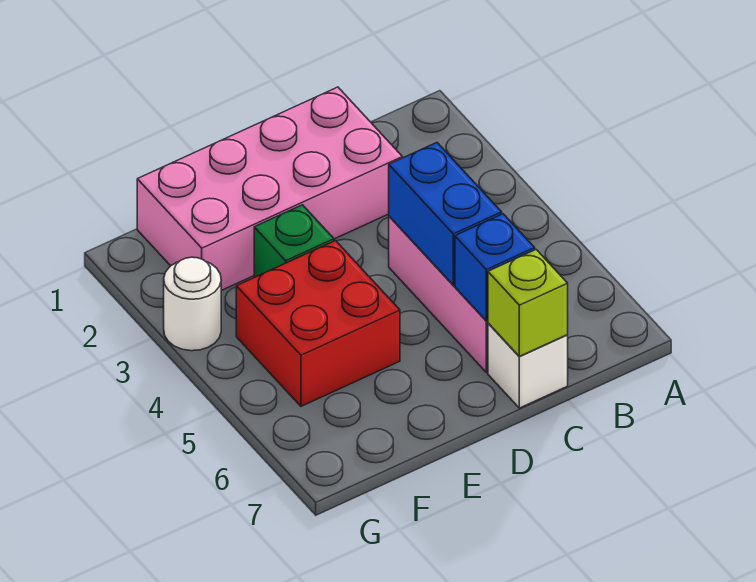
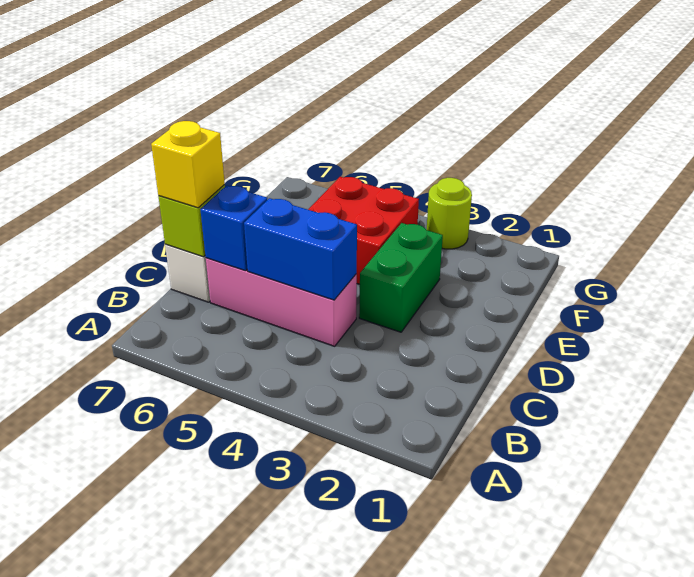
pink brick C1:F2 level 1 -> none
none -> yellow brick C7 level 3
green brick E3 level 1 -> green brick D3:E3 level 1
white round brick G3 level 1 -> lime round brick G3 level 1

